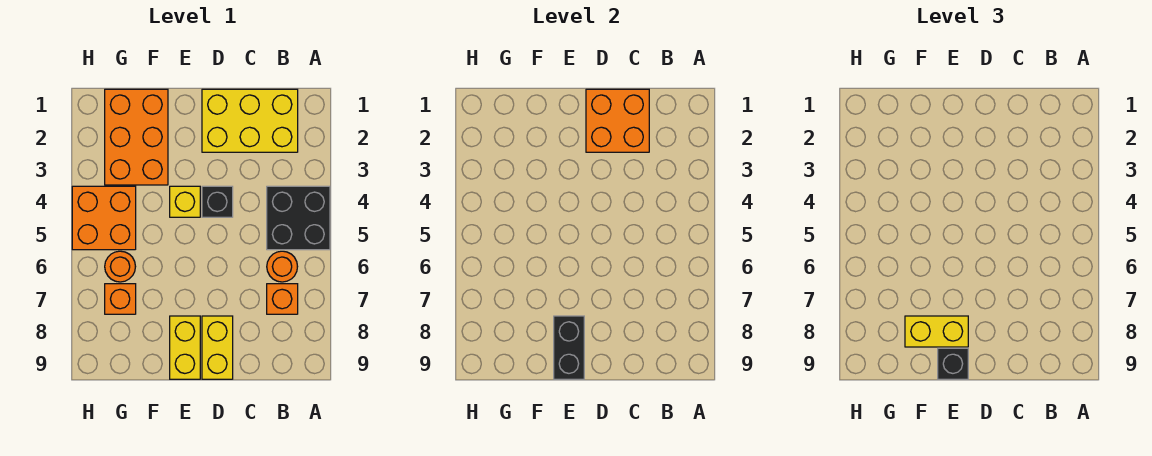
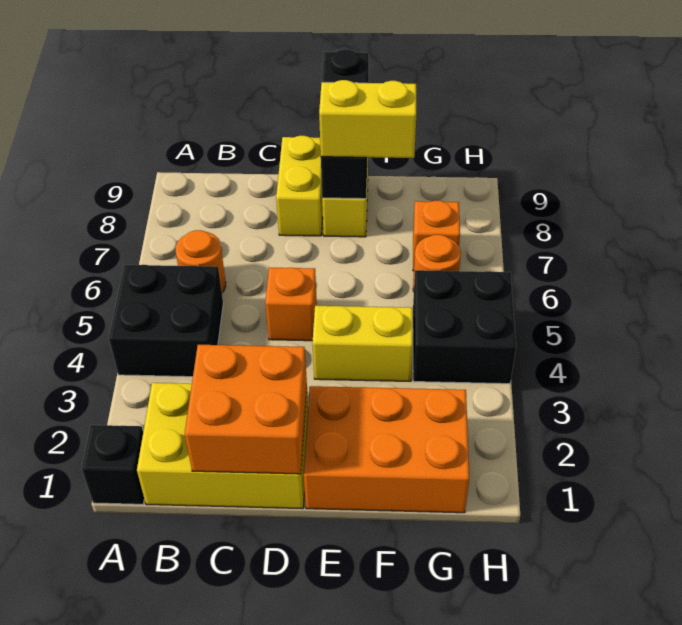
orange brick B7 level 1 -> orange brick D5 level 1
black brick D4 level 1 -> black brick A1 level 1
yellow brick E4 level 1 -> yellow brick E4:F4 level 1
orange brick F1:G3 level 1 -> orange brick E1:G2 level 1
orange brick G4:H5 level 1 -> black brick G4:H5 level 1

